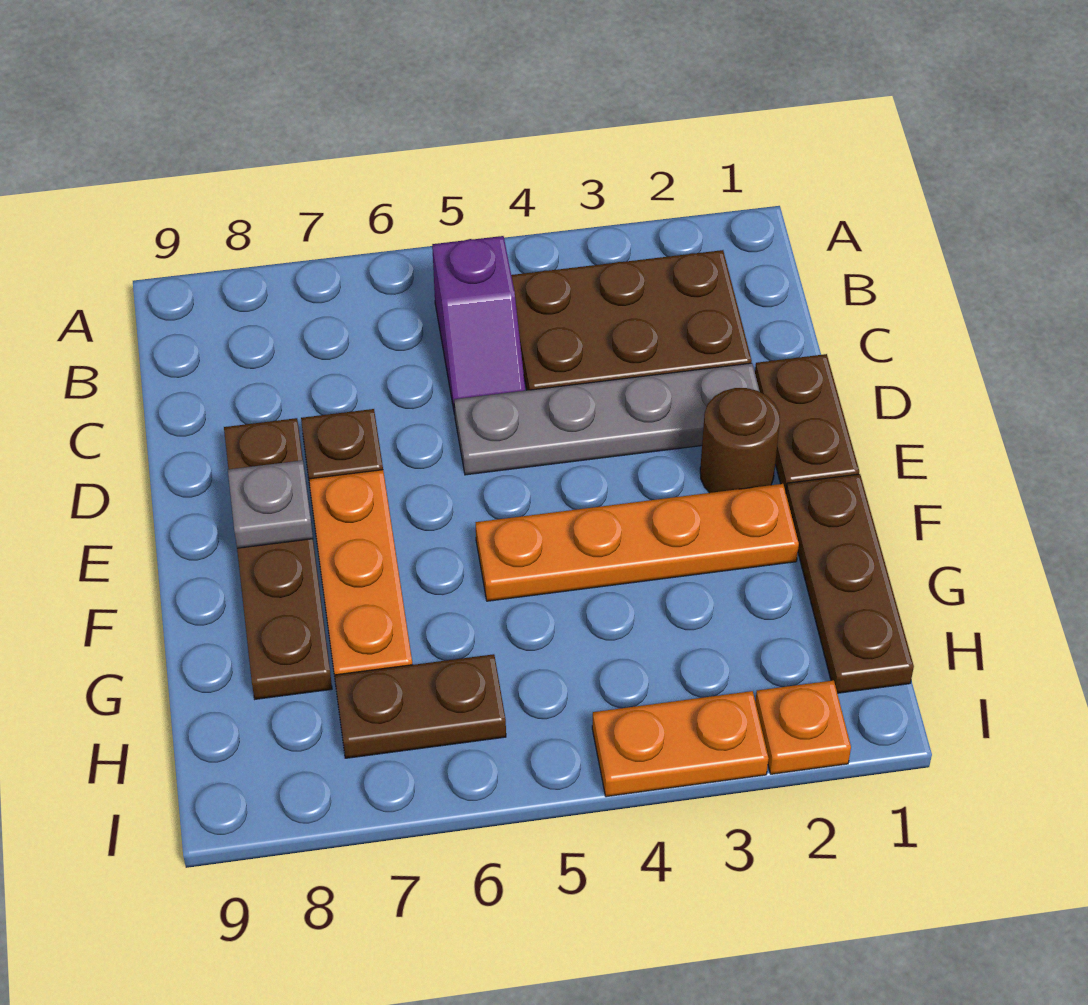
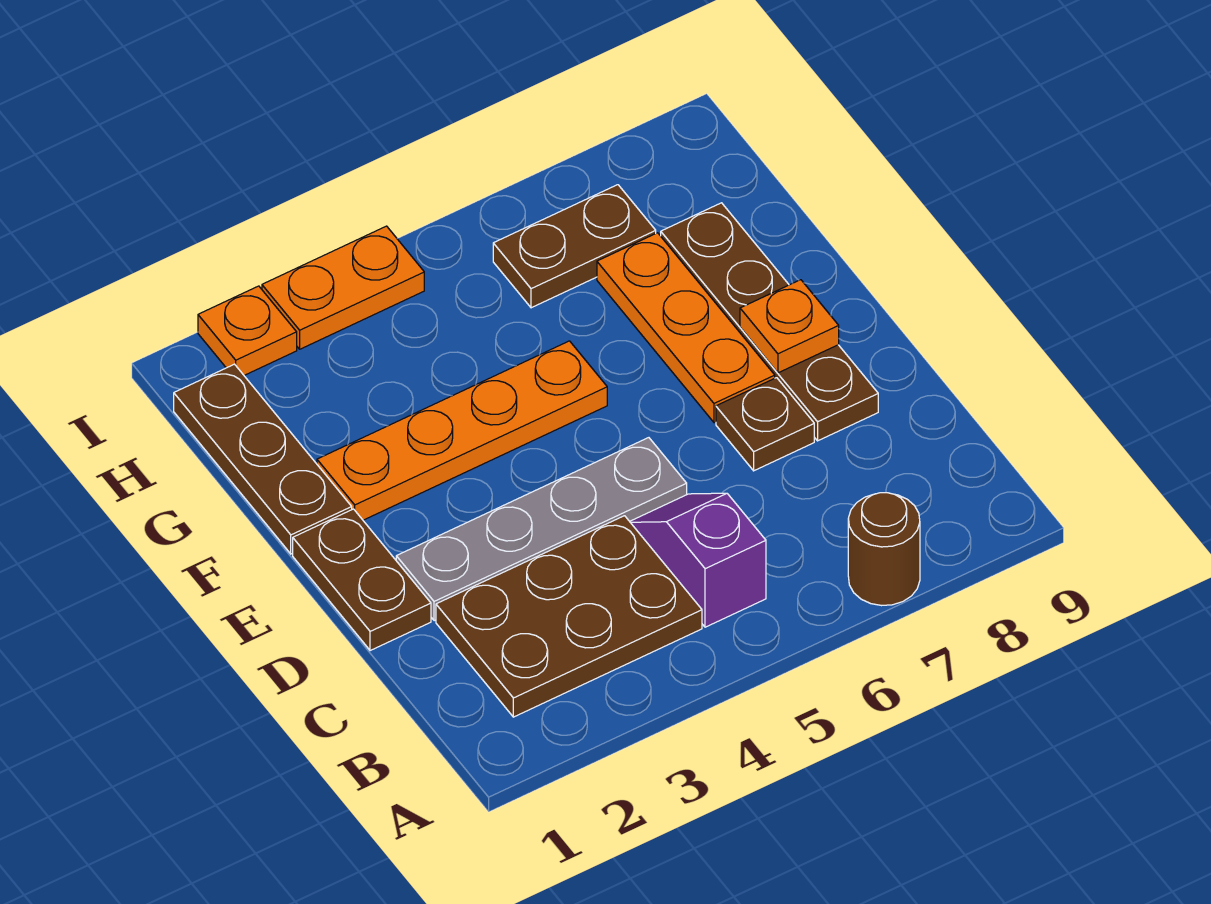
brown round brick E2 level 1 -> brown round brick A7 level 1
grey plate E8 level 2 -> orange plate E8 level 2

